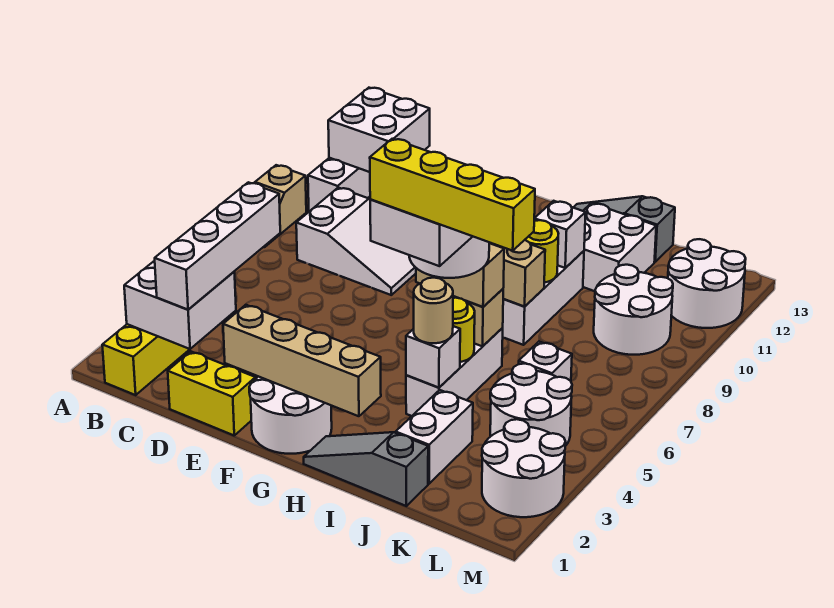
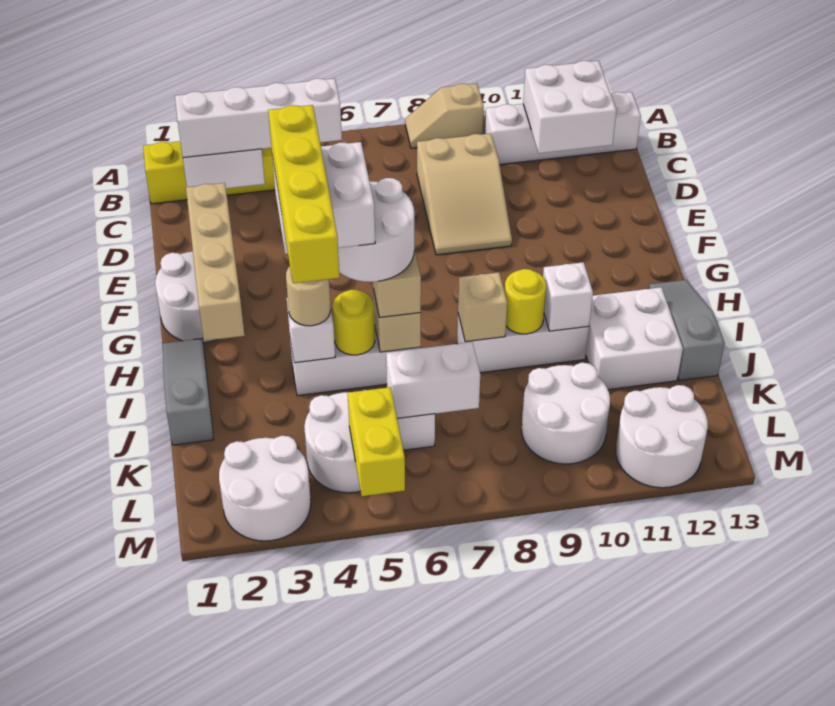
white slope C8:E9 level 1 top C -> tan slope C8:E9 level 1 top C
yellow brick D1:E1 level 1 -> yellow brick L5:M5 level 2
white brick J2:J3 level 1 -> white brick K6:K7 level 2

